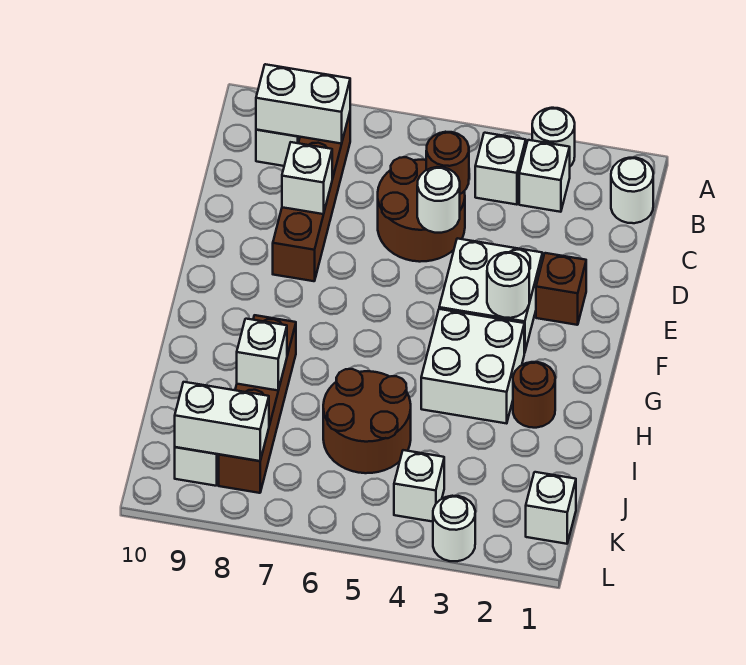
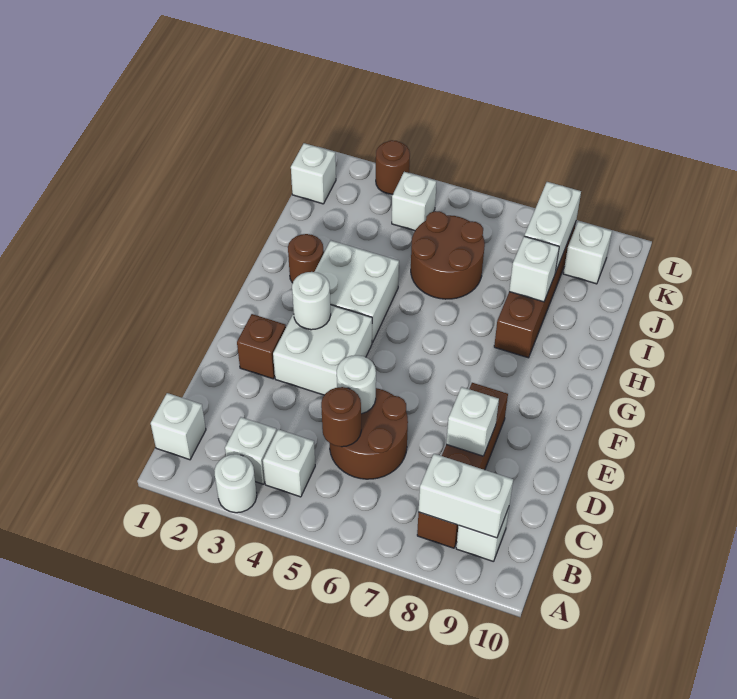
white round brick B1 level 1 -> white brick B1 level 1
white brick K8:K9 level 2 -> white brick J8:K8 level 2
white round brick L3 level 1 -> brown round brick L3 level 1

